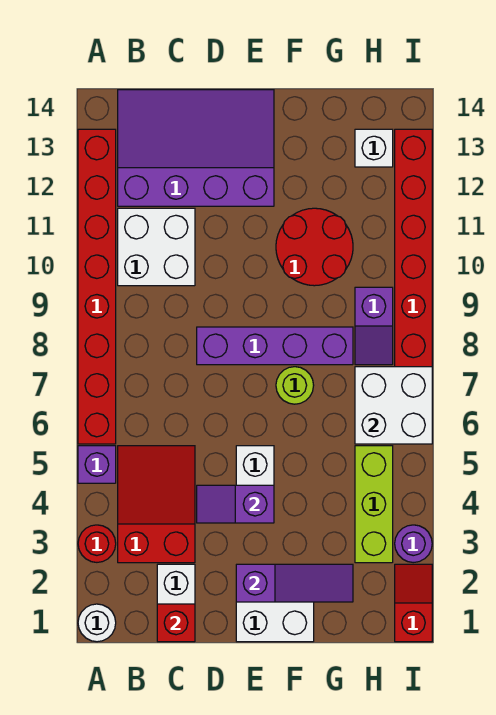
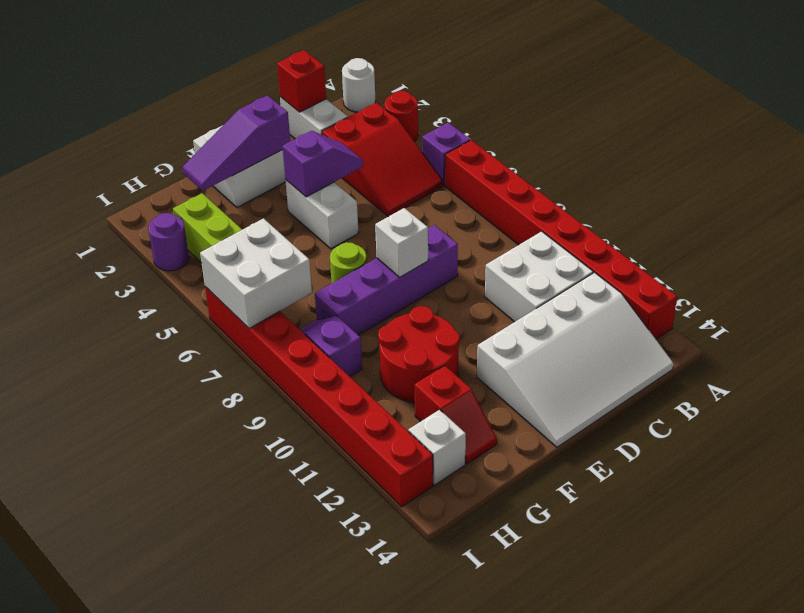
purple slope B12:E14 level 1 top 12 -> white slope B12:E14 level 1 top 12
none -> white brick E8 level 2
red slope I1:I2 level 1 top 1 -> red slope G12:G13 level 1 top 12

